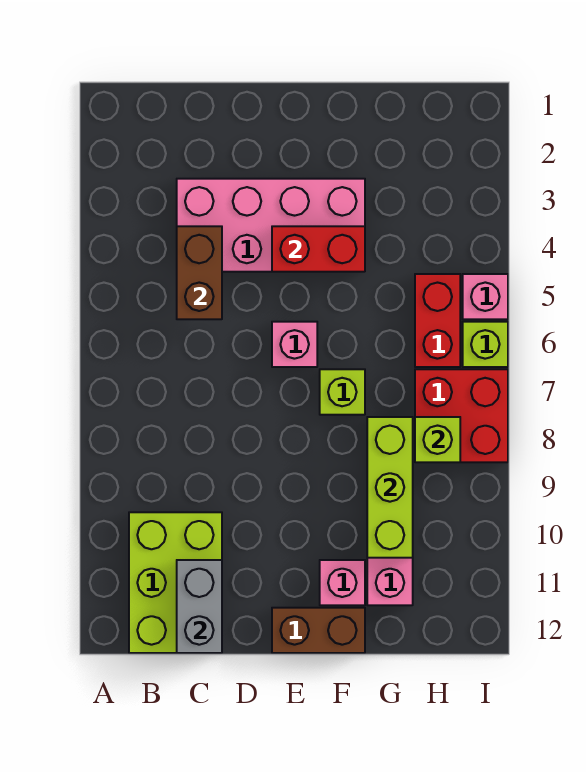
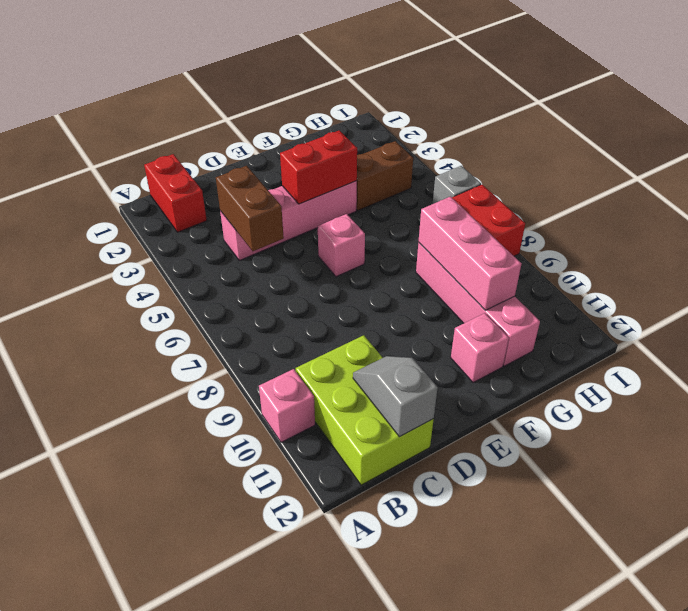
pink brick C3:F4 level 1 -> pink brick C4:F4 level 1
grey brick C11:C12 level 2 -> grey slope C11:C12 level 2 top 12
brown brick E12:F12 level 1 -> brown brick G4:H4 level 1
lime brick F7 level 1 -> none
lime brick G8:G10 level 2 -> pink brick G8:G10 level 2
red brick H5:H6 level 1 -> red brick B1:B2 level 1
lime brick H8 level 2 -> none
pink brick I5 level 1 -> pink brick A10 level 1
lime brick I6 level 1 -> grey brick I6 level 1

